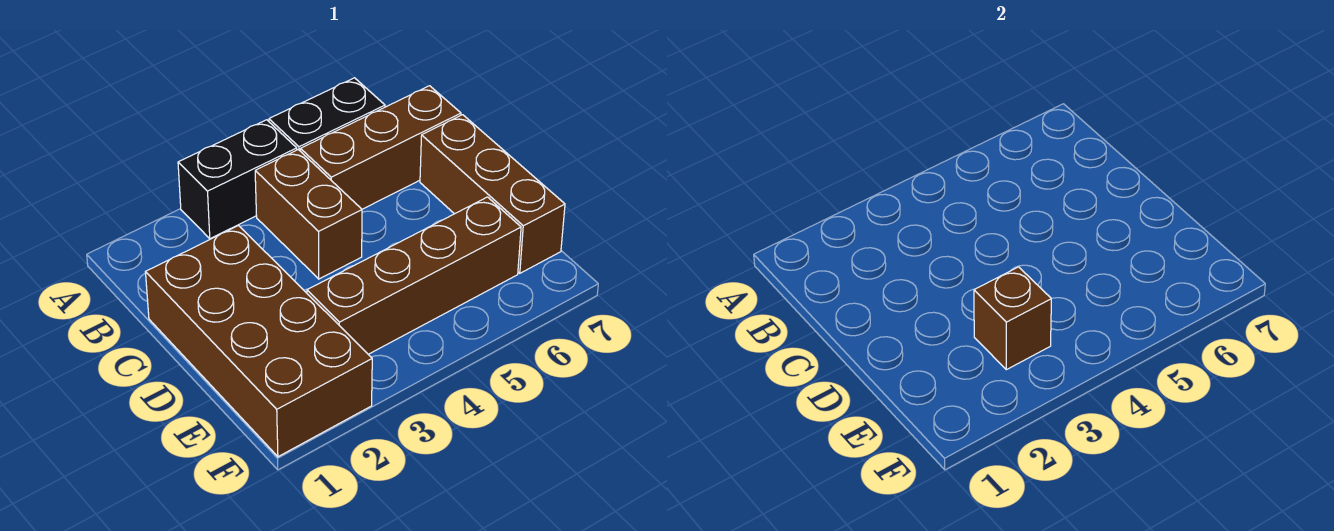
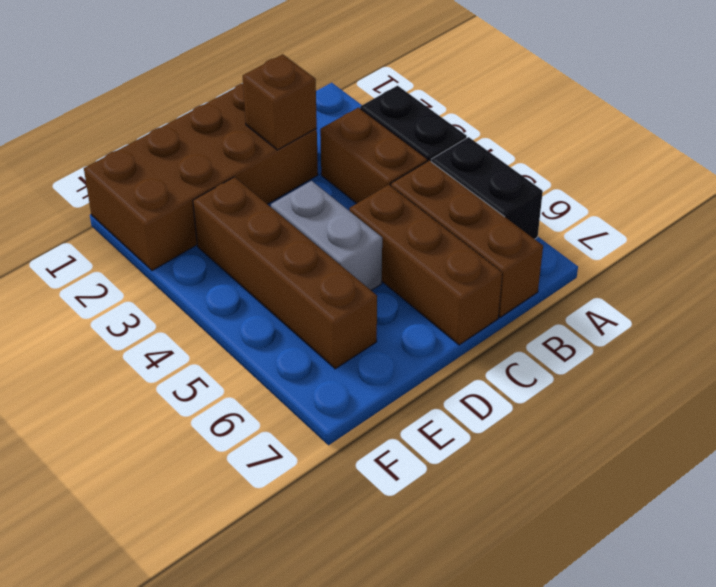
brown brick B4:C4 level 1 -> brown brick B3:B4 level 1
brown brick C7:E7 level 1 -> brown brick C5:C7 level 1
none -> grey brick D4:D5 level 1
brown brick E3 level 2 -> brown brick C2 level 2

